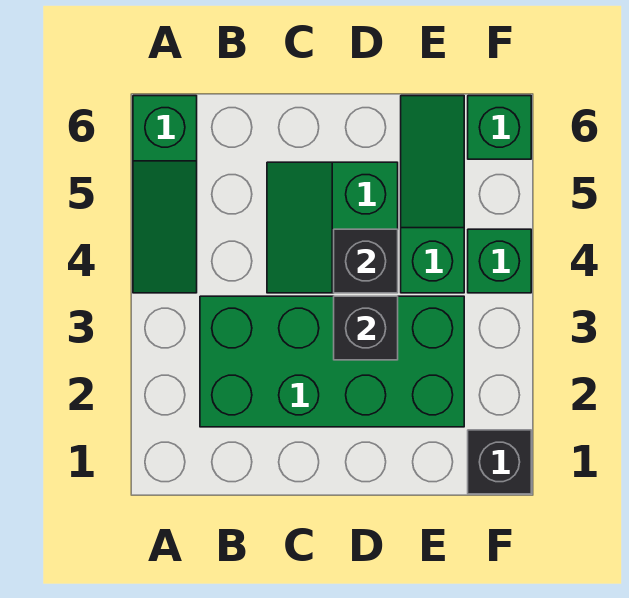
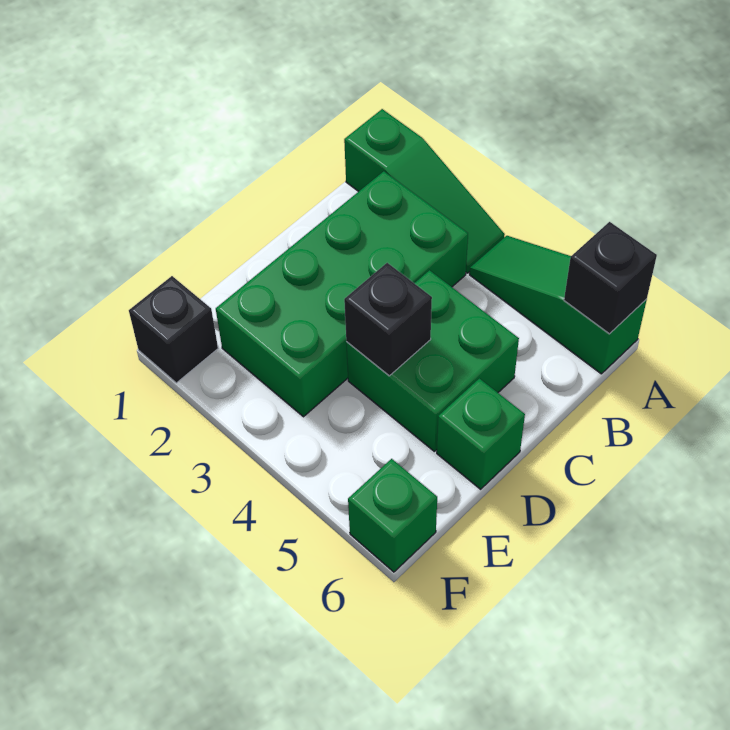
green slope C4:D5 level 1 top D -> green brick C4:D5 level 1
black brick D3 level 2 -> black brick A6 level 2
green slope E4:E6 level 1 top 4 -> green slope A1:A3 level 1 top 1
green brick F4 level 1 -> green brick D6 level 1

